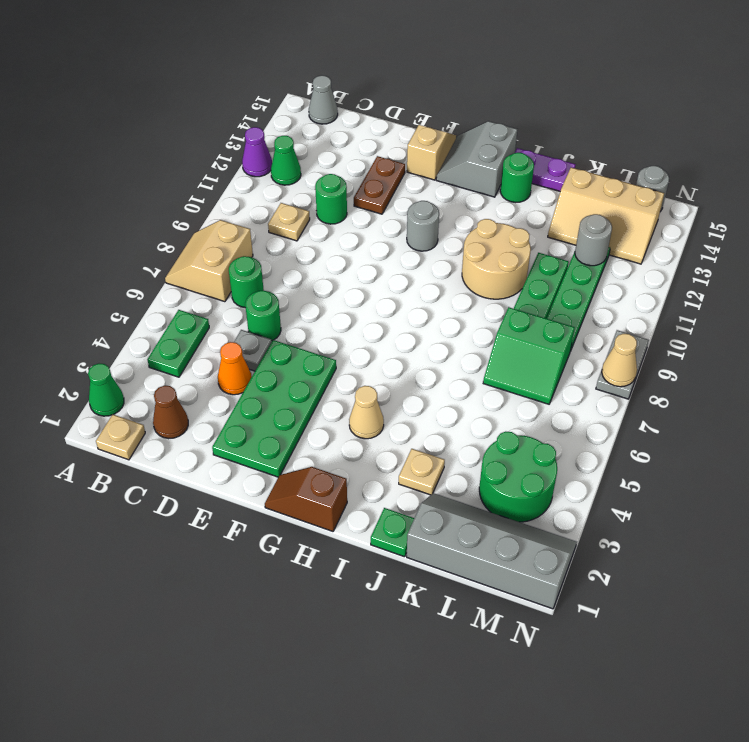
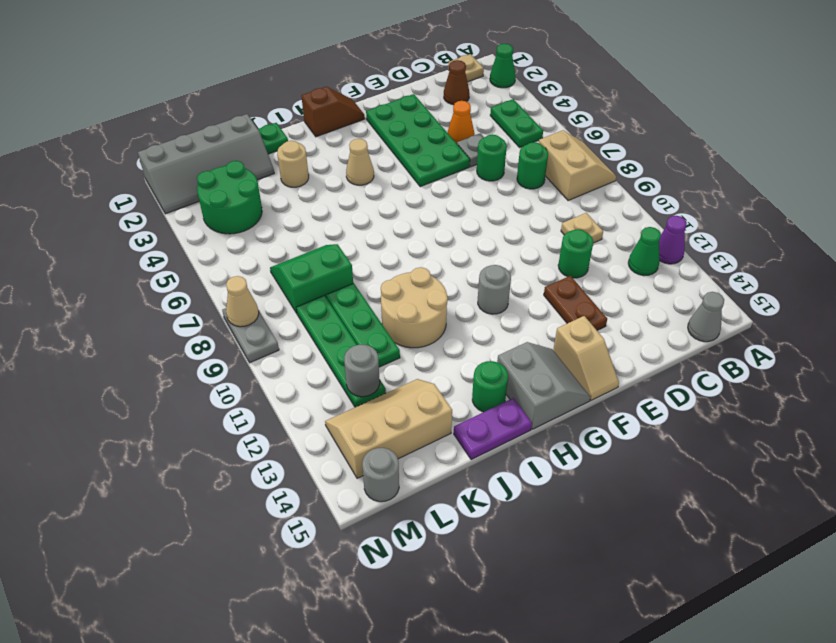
tan plate J3 level 1 -> tan round brick J3 level 1

